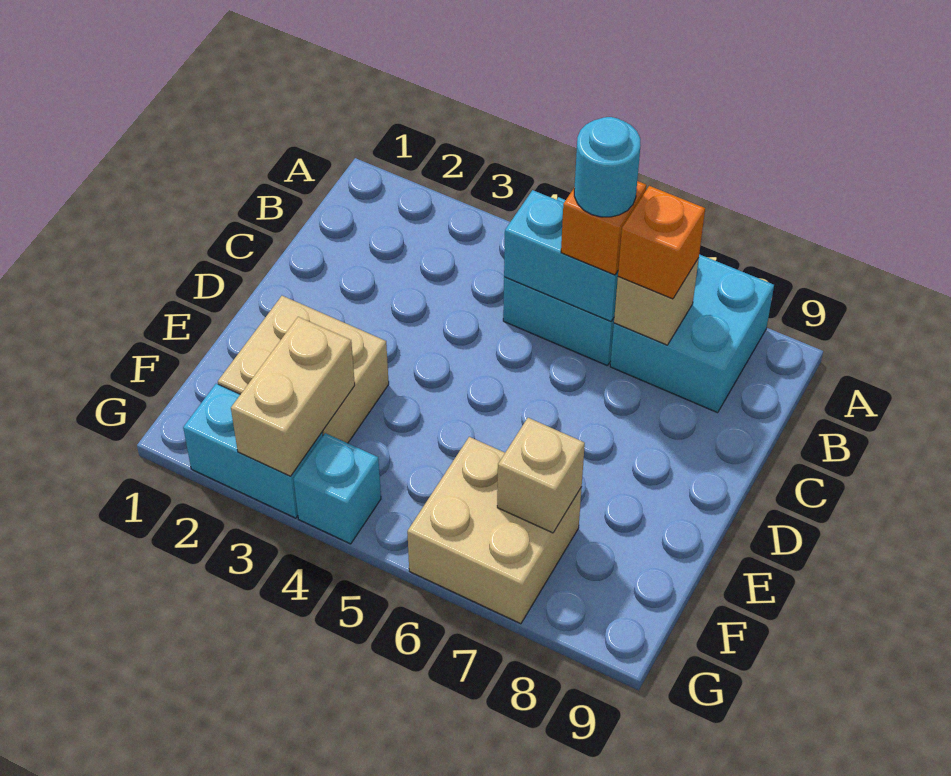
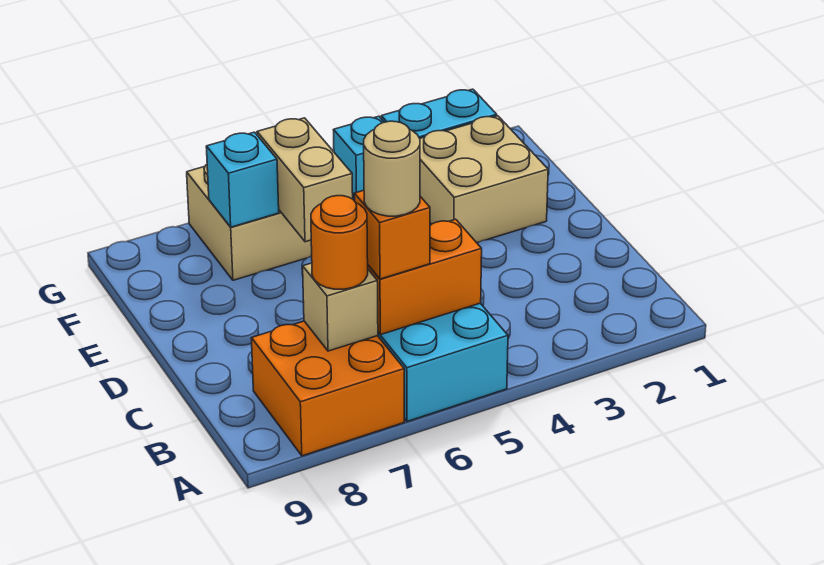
cyan brick A7:B8 level 1 -> orange brick A7:B8 level 1
cyan brick B5:B6 level 2 -> orange brick B5:B6 level 2
cyan round brick B6 level 4 -> tan round brick B6 level 4
orange brick B7 level 3 -> orange round brick B7 level 3
tan brick F3:G3 level 2 -> tan brick E6:F6 level 2
tan brick F7 level 2 -> cyan brick F7 level 2

